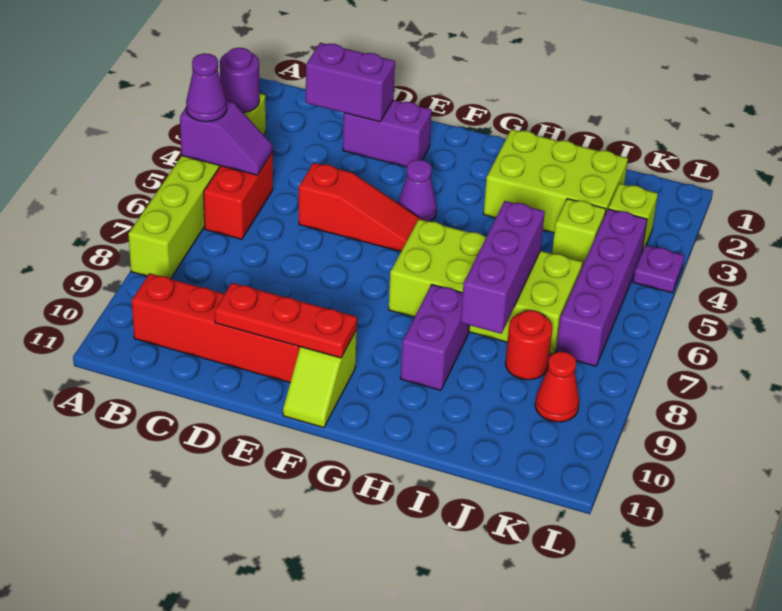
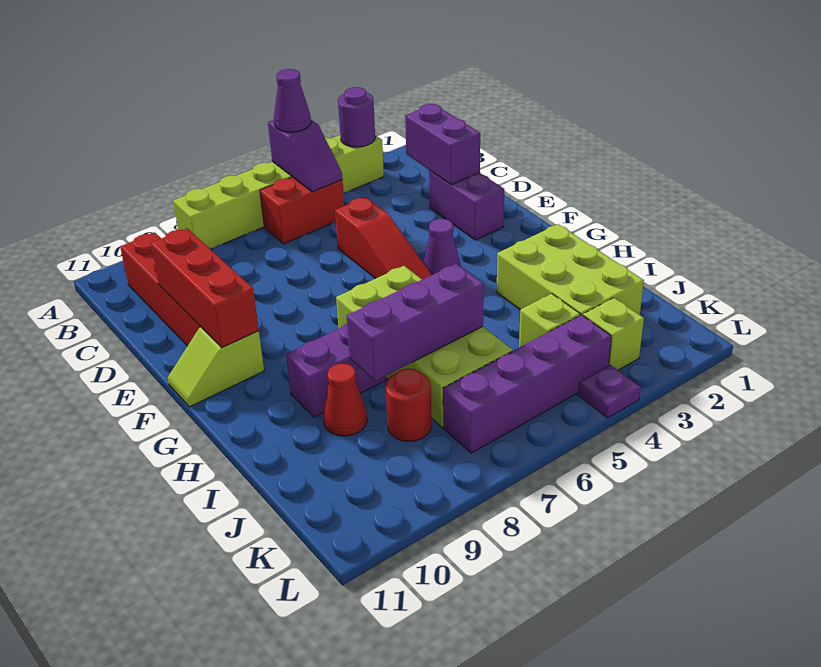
red plate D10:F10 level 2 -> red brick D10:F10 level 2
red cone K9 level 1 -> red cone I9 level 1

